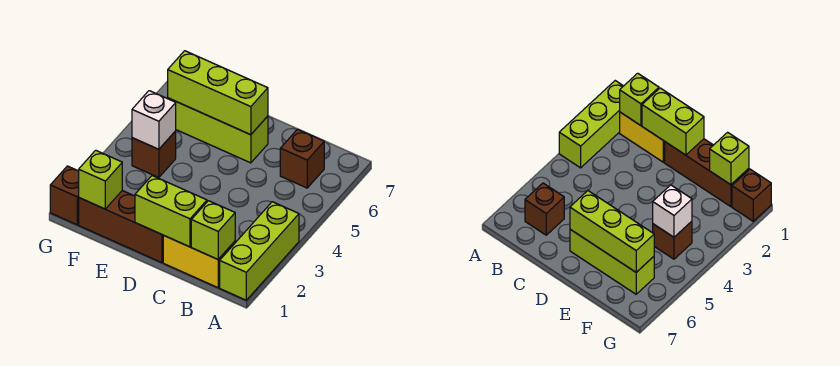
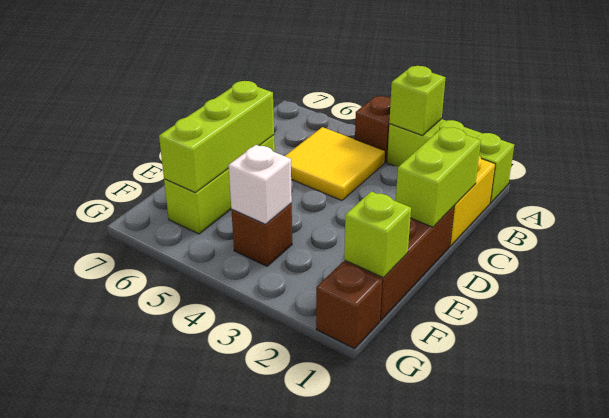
lime brick B1 level 2 -> lime brick A3 level 2
none -> yellow tile B4:C5 level 1
brown brick B6 level 1 -> brown brick A4 level 1

